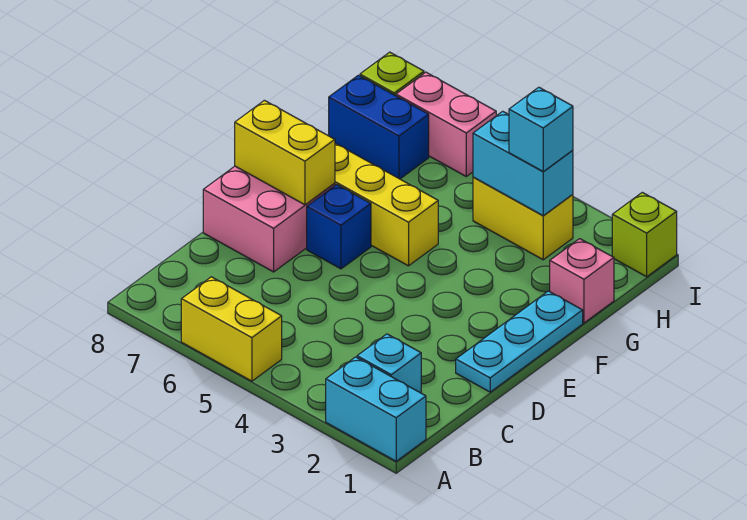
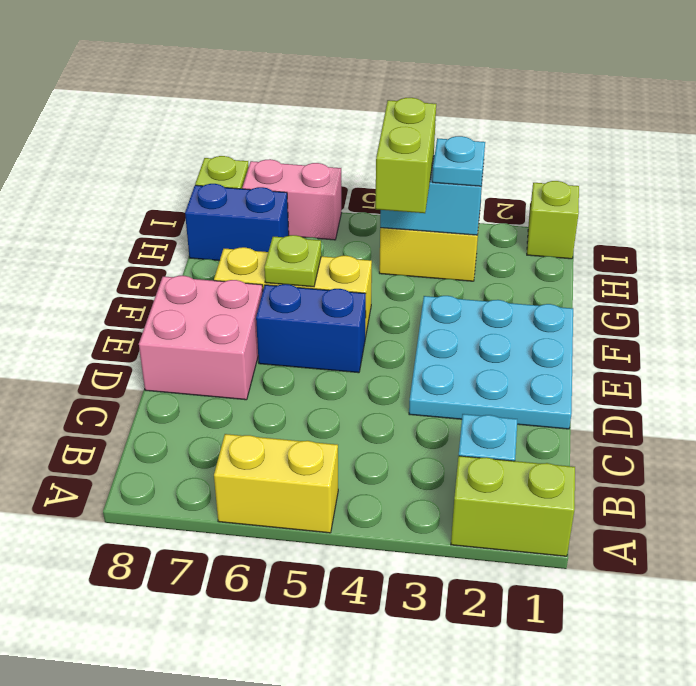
cyan brick A1:A2 level 1 -> lime brick A1:A2 level 1
cyan plate D1:F1 level 1 -> cyan plate D1:F3 level 1
blue brick E6 level 1 -> blue brick E5:E6 level 1
yellow brick E7:E8 level 2 -> none
none -> lime plate F6 level 2
pink brick G1 level 1 -> none
none -> lime brick G4:H4 level 3
cyan brick H3 level 3 -> cyan plate H3 level 3

